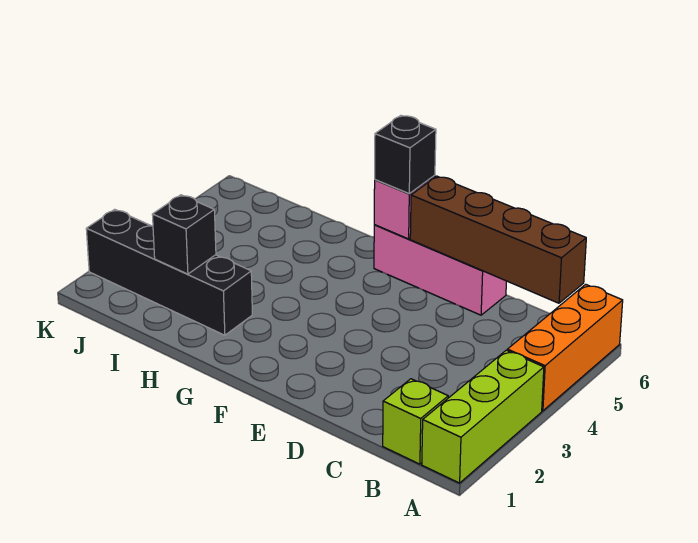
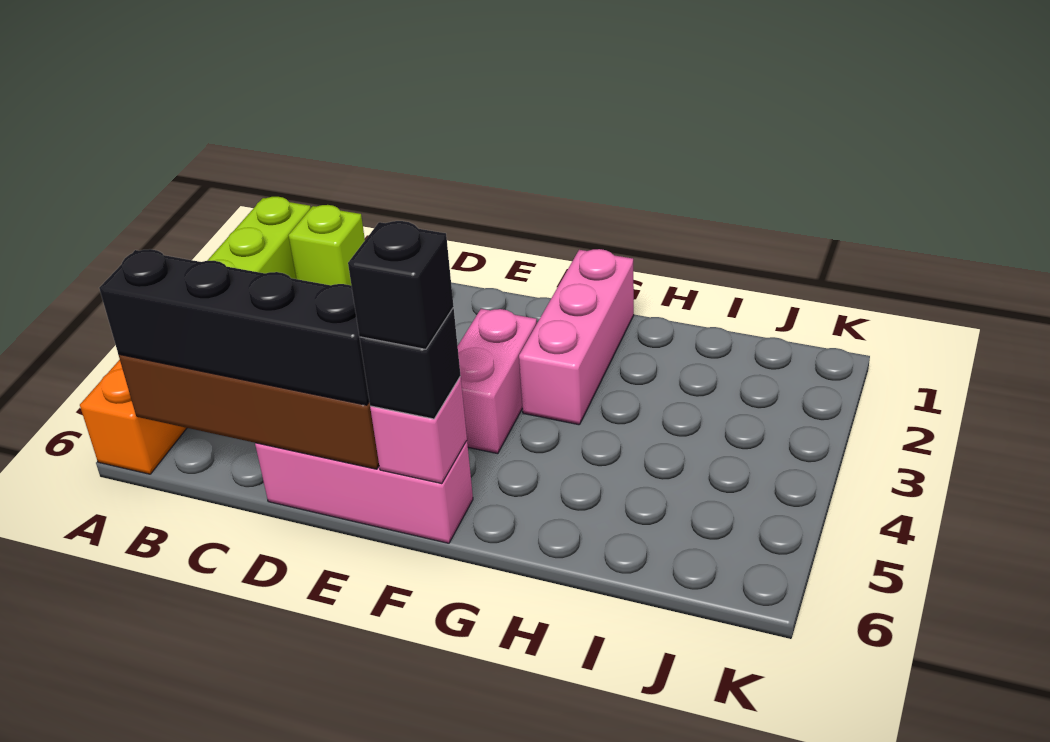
none -> pink brick F3:F4 level 1
none -> pink brick G1:G3 level 1
black brick H2:K2 level 1 -> black brick B6:E6 level 3
black brick I2 level 2 -> black brick F6 level 4

